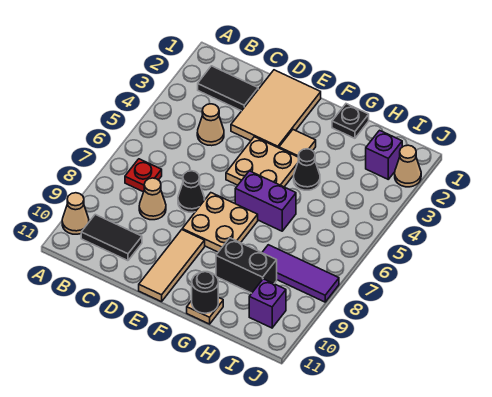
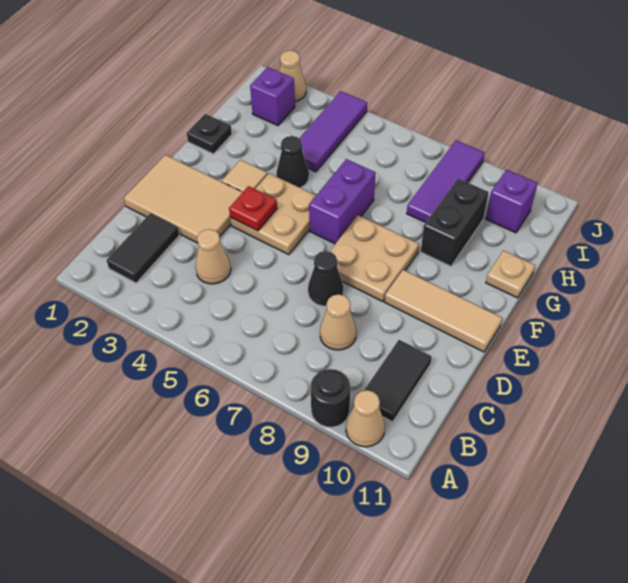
red plate B7 level 1 -> red plate E4 level 2
black round brick G11 level 2 -> black round brick A9 level 1
none -> purple tile H4:J4 level 1

